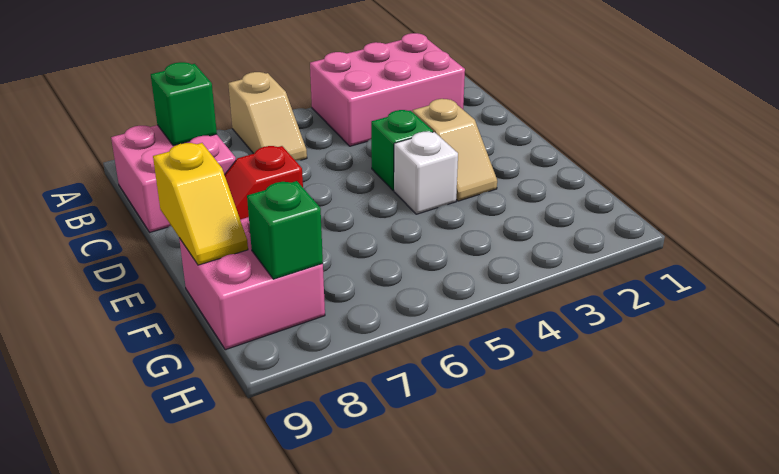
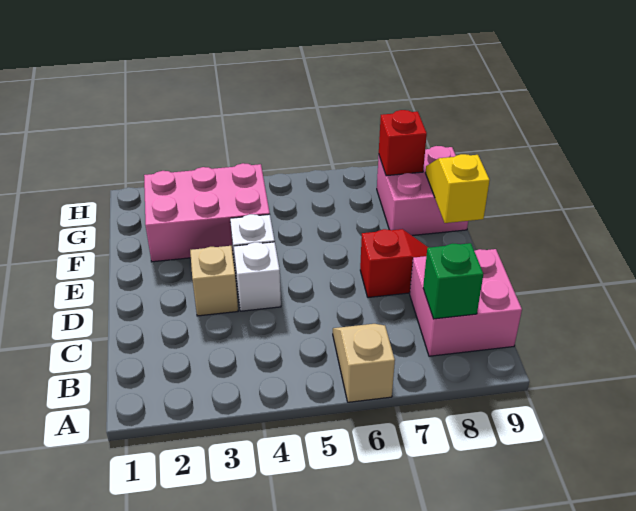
pink brick A2:B4 level 1 -> pink brick F2:G4 level 1
green brick D4 level 1 -> white brick D4 level 1
green brick G8 level 2 -> red brick G8 level 2

